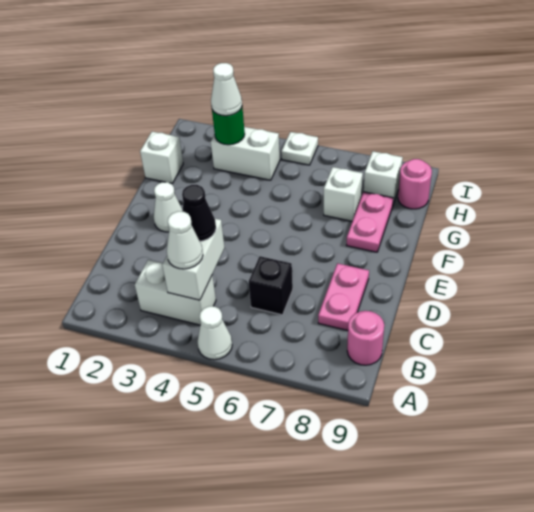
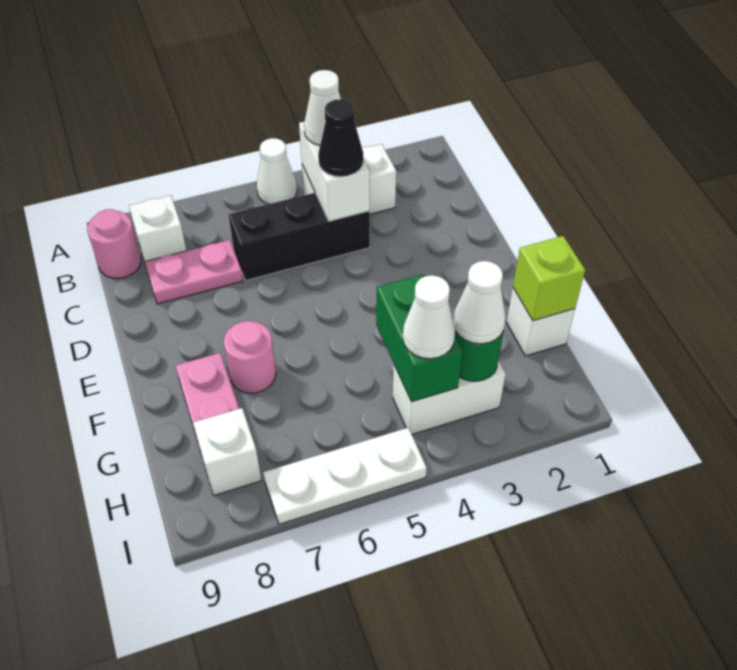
black brick C6 level 1 -> black brick C4:C6 level 1
pink plate C8:D8 level 1 -> pink plate C7:C8 level 1
white cone E2 level 1 -> white cone H4 level 3
none -> lime brick G1 level 2
none -> green brick G4:H4 level 2
white brick G7 level 1 -> white brick B8 level 1
pink round brick H9 level 1 -> pink round brick F7 level 1
white plate I5 level 1 -> white plate I5:I7 level 1

